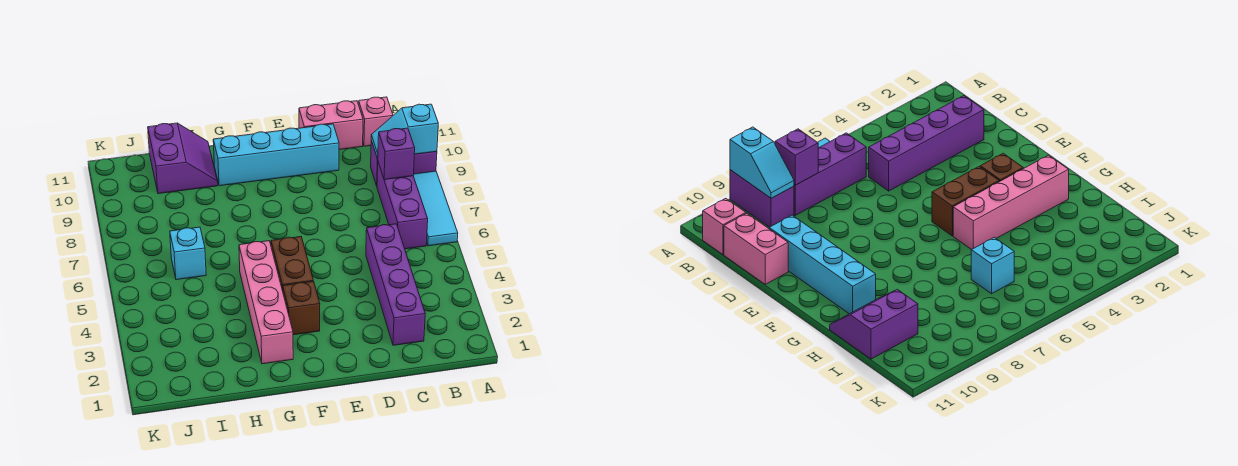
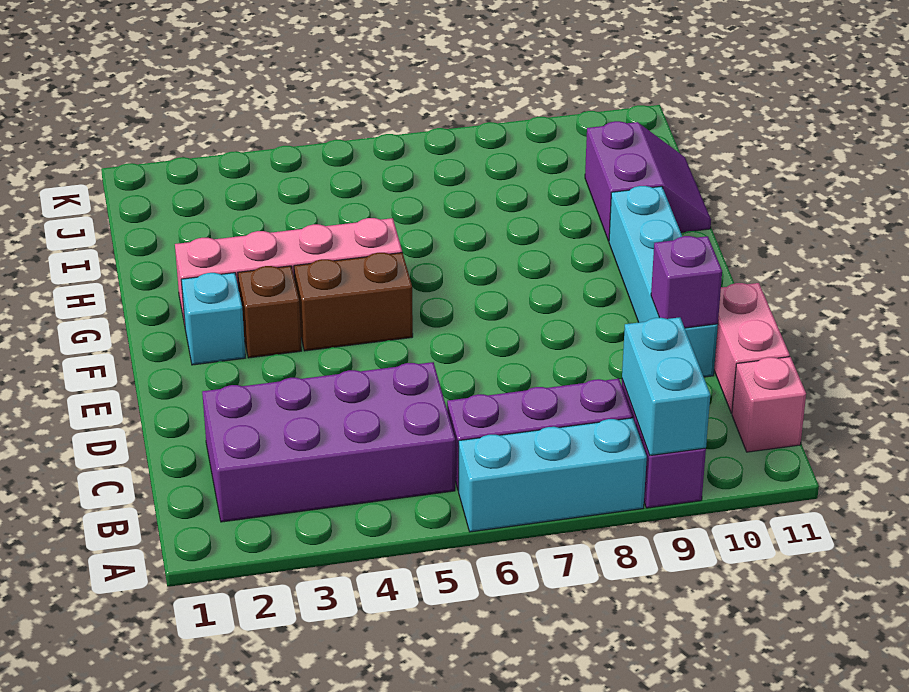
cyan tile A6:A8 level 1 -> cyan brick A6:A8 level 1
cyan slope A9:B9 level 2 top A -> cyan brick A9:B9 level 2
purple brick B8 level 2 -> purple brick D10 level 2
purple brick C2:C5 level 1 -> purple brick B2:C5 level 1
purple slope H10:I11 level 1 top I -> purple slope H10:I11 level 1 top 10
cyan brick I6 level 1 -> cyan brick F2 level 1

